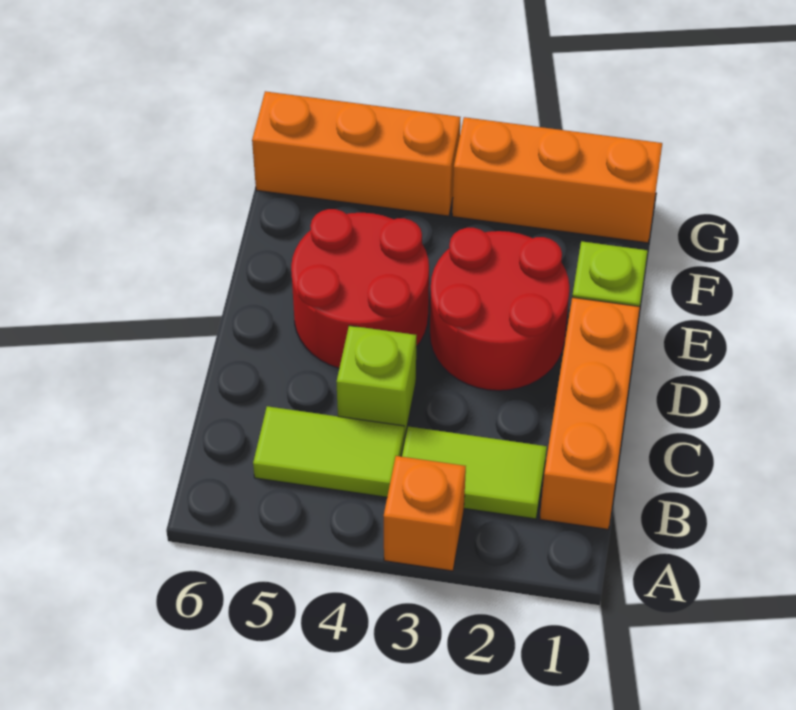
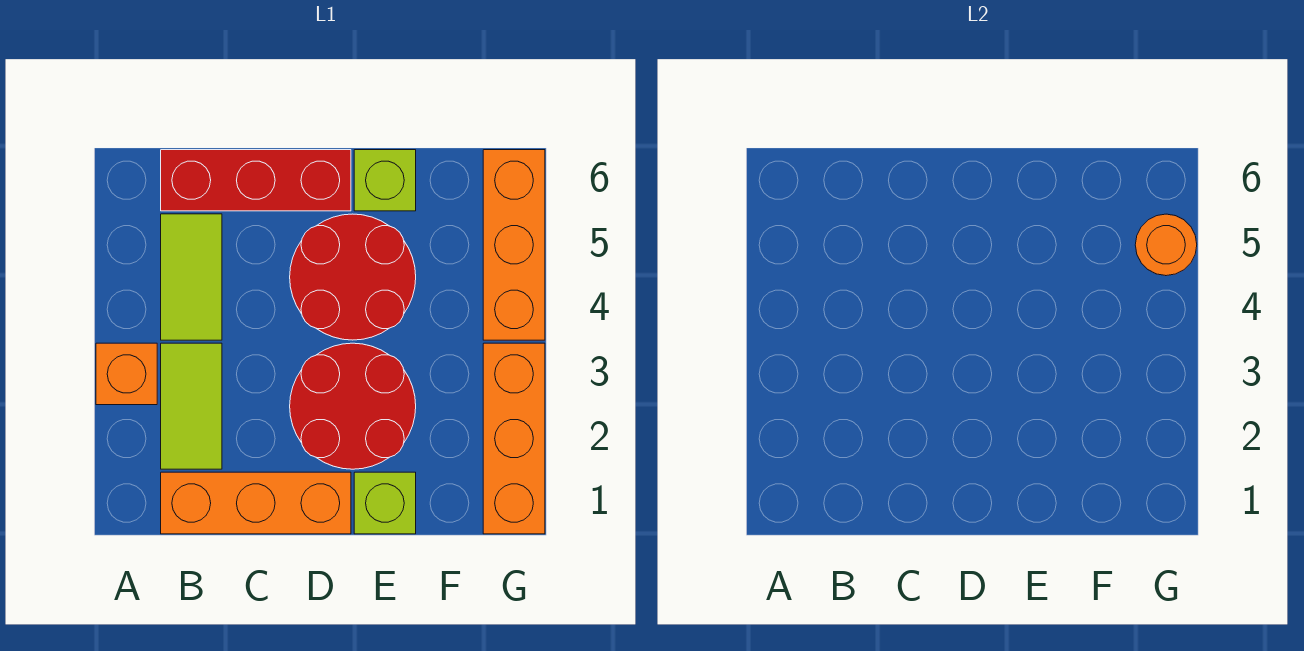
none -> red brick B6:D6 level 1
lime brick C4 level 1 -> lime brick E6 level 1
none -> orange round brick G5 level 2

